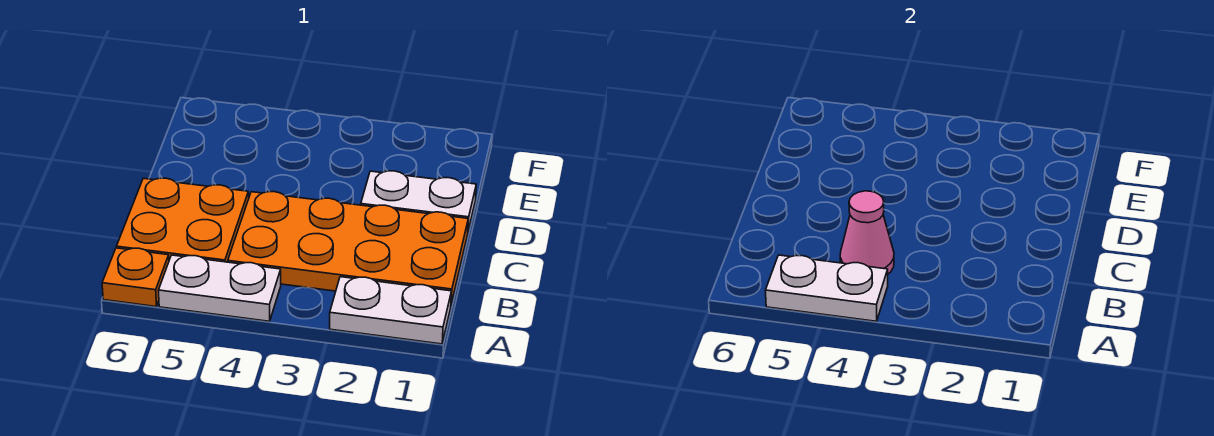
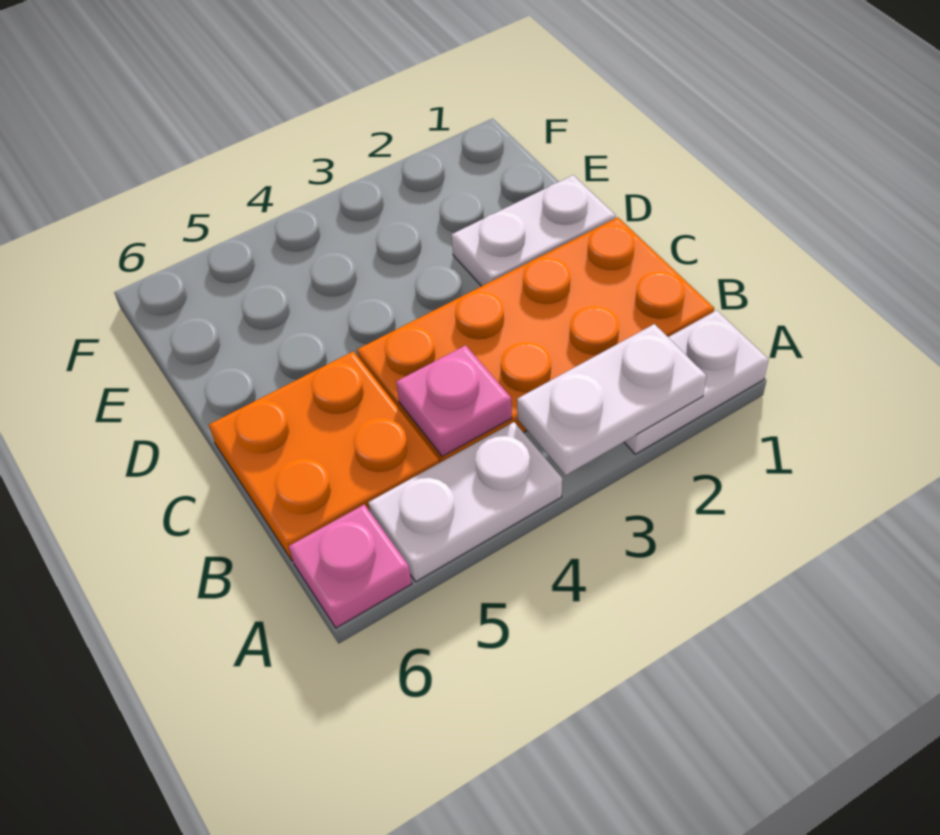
white plate A4:A5 level 2 -> white plate A2:A3 level 2
orange plate A6 level 1 -> pink plate A6 level 1
pink cone B4 level 2 -> pink plate B4 level 2

